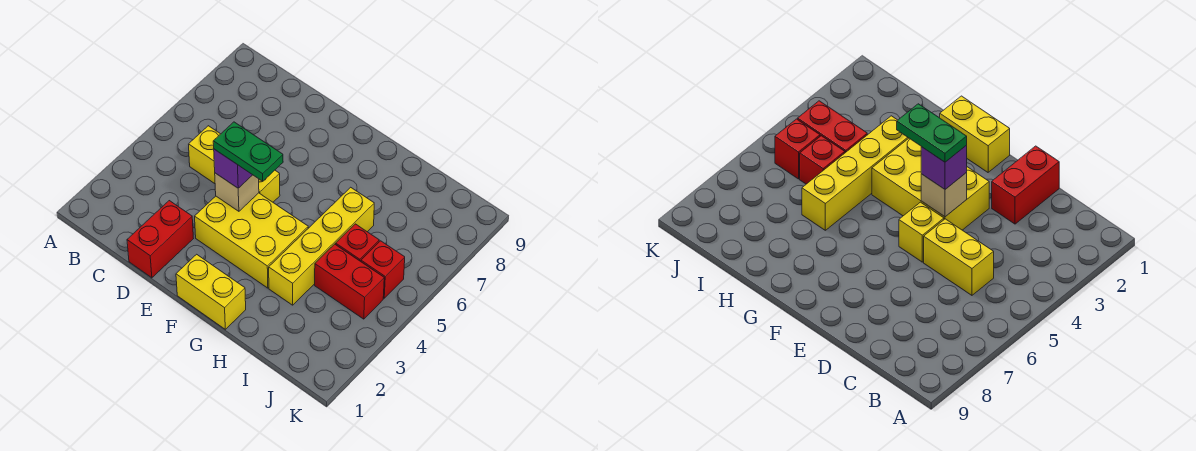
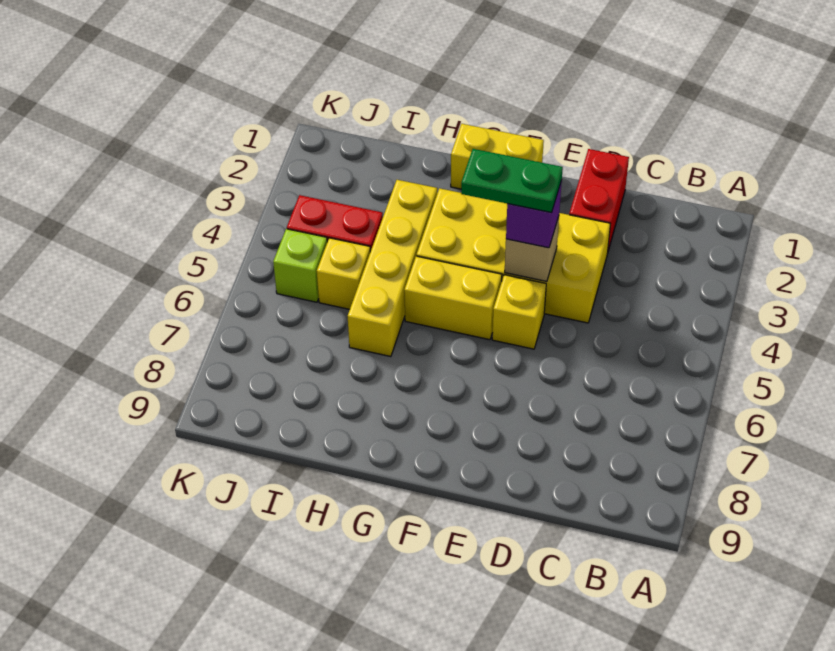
yellow brick C5:D5 level 1 -> yellow brick F5:G5 level 1
yellow brick E3:G4 level 1 -> yellow brick D3:G4 level 1
red brick I5 level 1 -> yellow brick I5 level 1
red brick J5 level 1 -> lime brick J5 level 1

